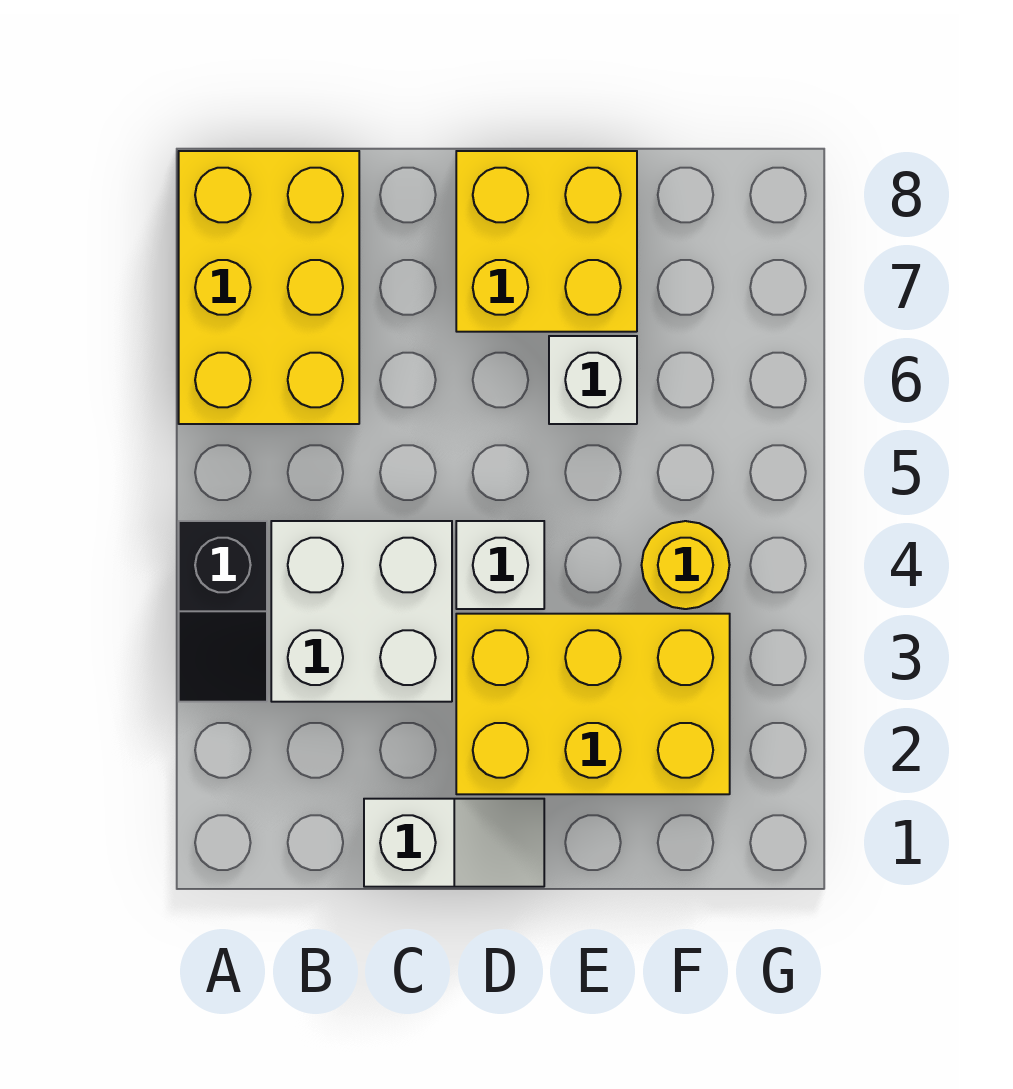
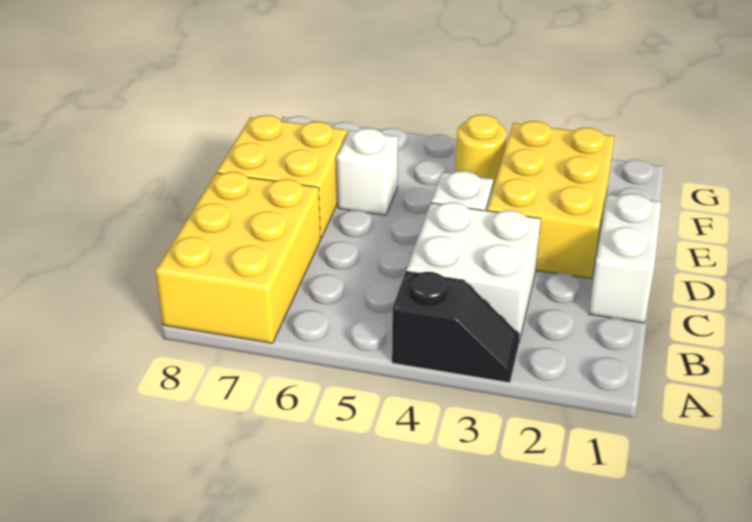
yellow brick A6:B8 level 1 -> yellow brick A7:C8 level 1
white slope C1:D1 level 1 top C -> white brick C1:D1 level 1

